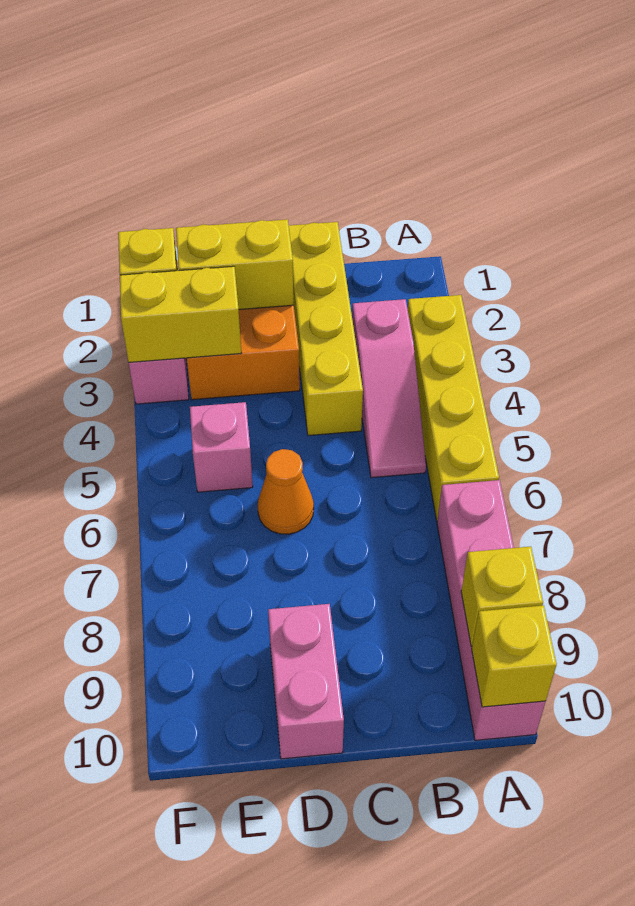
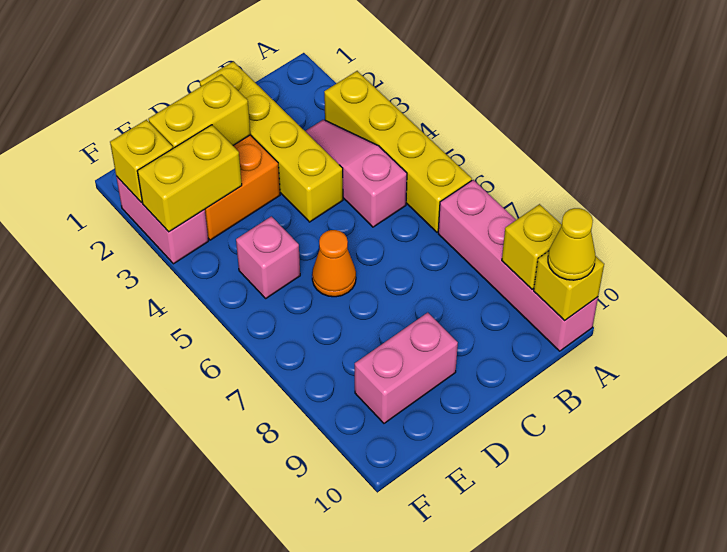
none -> yellow cone A10 level 3
pink slope B3:B5 level 1 top 3 -> pink slope B3:B5 level 1 top 5
pink brick D9:D10 level 1 -> pink brick D9:E9 level 1

